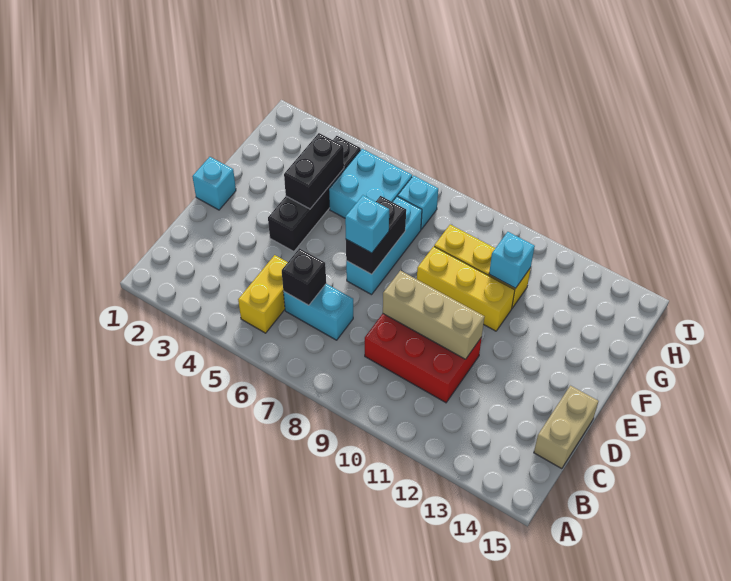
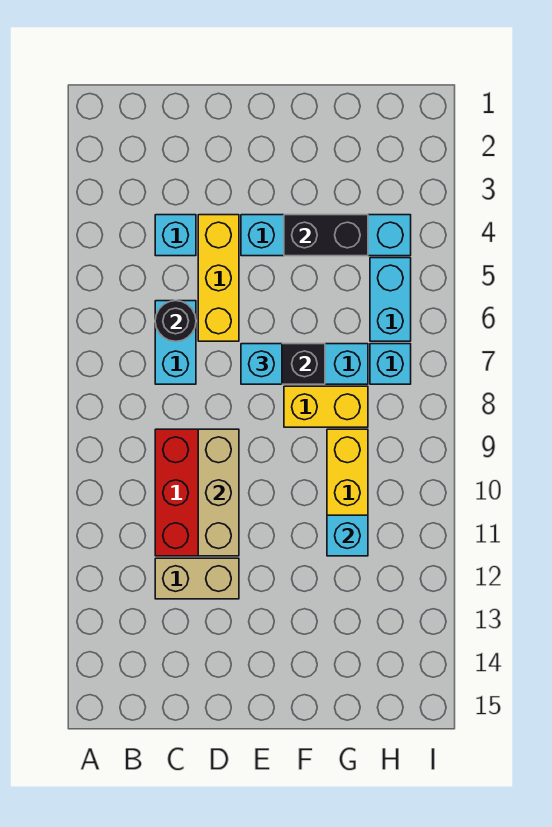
yellow brick B5:C5 level 1 -> yellow brick F8:G8 level 1
black brick C6 level 2 -> black round brick C6 level 2
tan brick C15:D15 level 1 -> tan brick C12:D12 level 1
cyan brick E1 level 1 -> cyan brick C4 level 1
black brick E4:H4 level 1 -> cyan brick E4:H4 level 1
yellow brick F9:F11 level 1 -> yellow brick D4:D6 level 1
cyan brick G5:H6 level 1 -> cyan brick H5:H6 level 1

